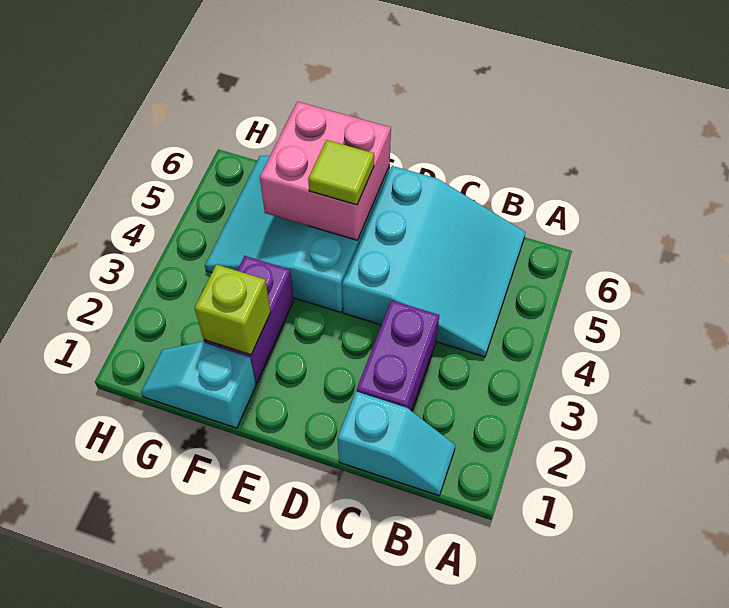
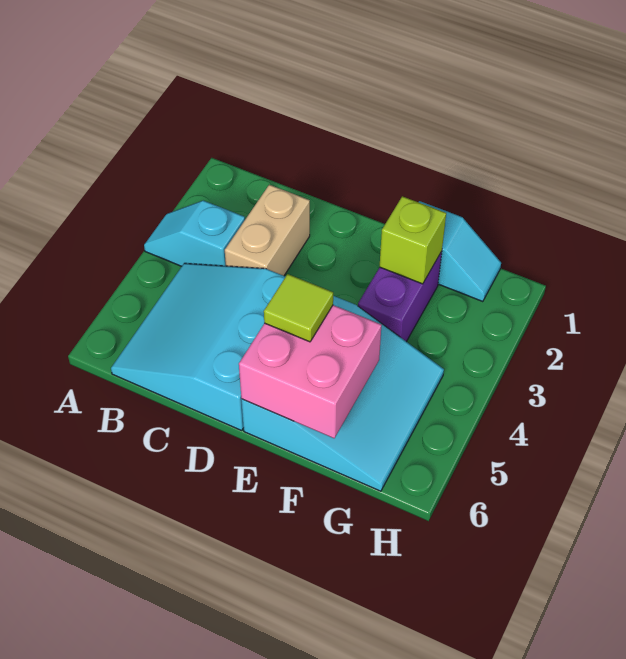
cyan slope B1:C1 level 1 top C -> cyan slope A3:B3 level 1 top B
purple brick C2:C3 level 1 -> tan brick C2:C3 level 1

